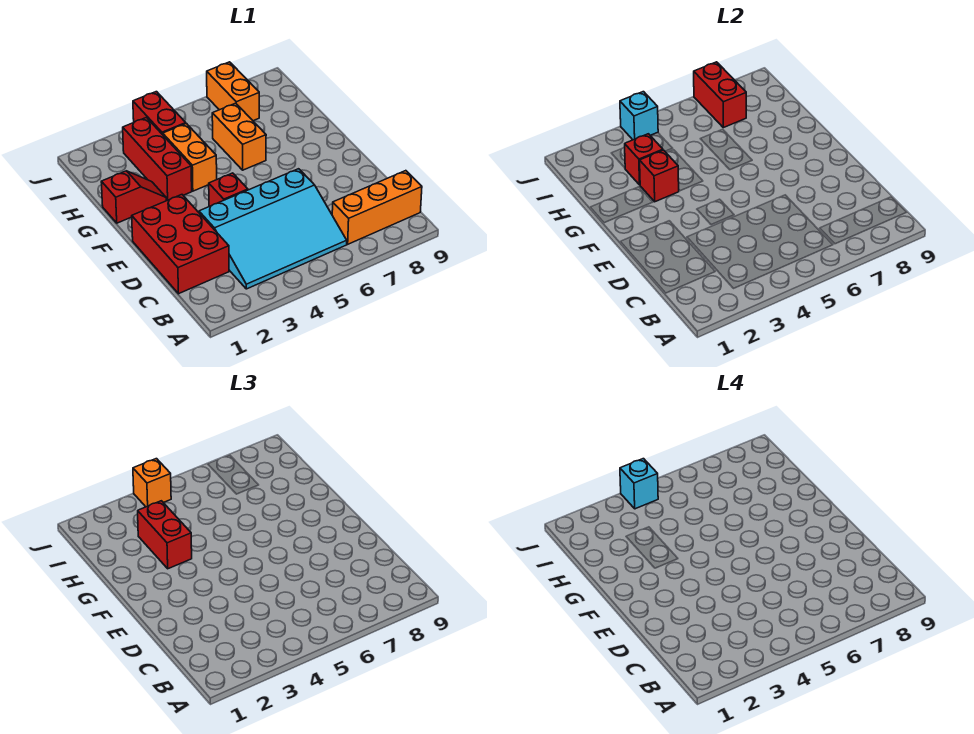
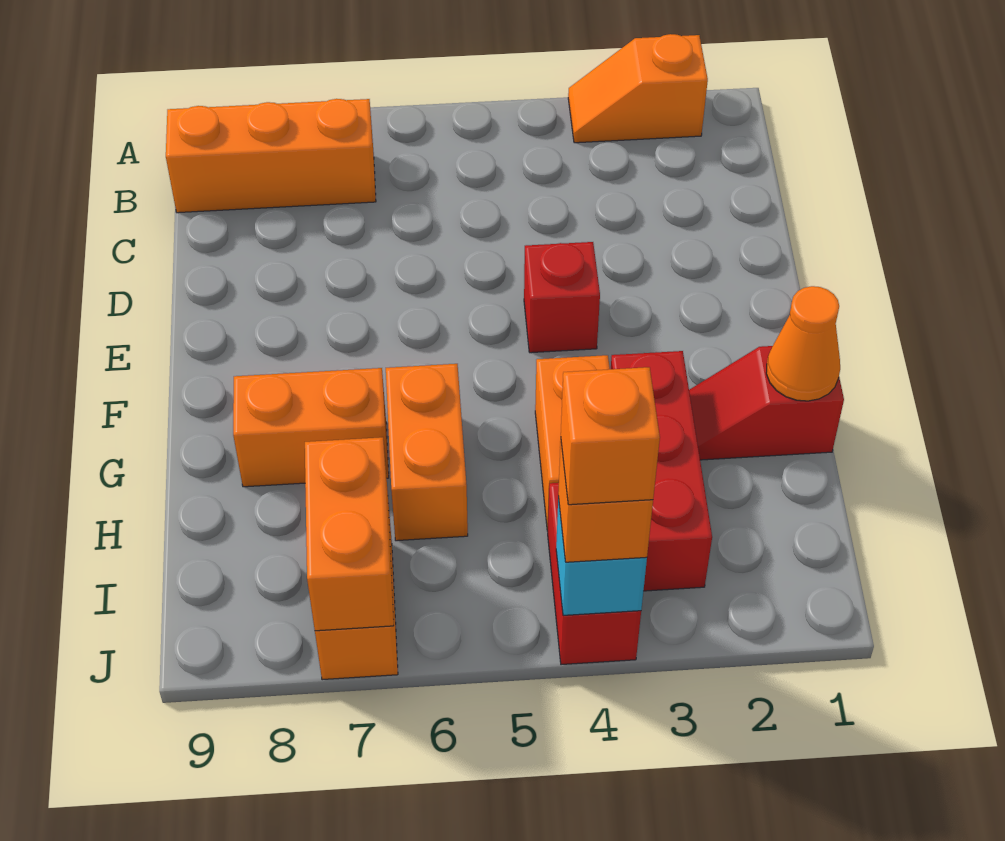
none -> orange slope A2:A3 level 1 top 2
cyan slope B3:D6 level 1 top D -> none
red brick C1:E2 level 1 -> none
none -> orange cone G1 level 2
red brick G3 level 2 -> none
red brick G3:H3 level 3 -> none
none -> orange brick G7:G8 level 1
red brick H3 level 2 -> none
red brick I7:J7 level 2 -> orange brick I7:J7 level 2
cyan brick J4 level 4 -> orange brick J4 level 4

